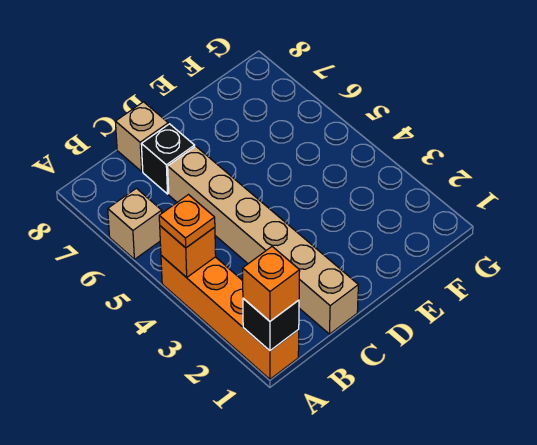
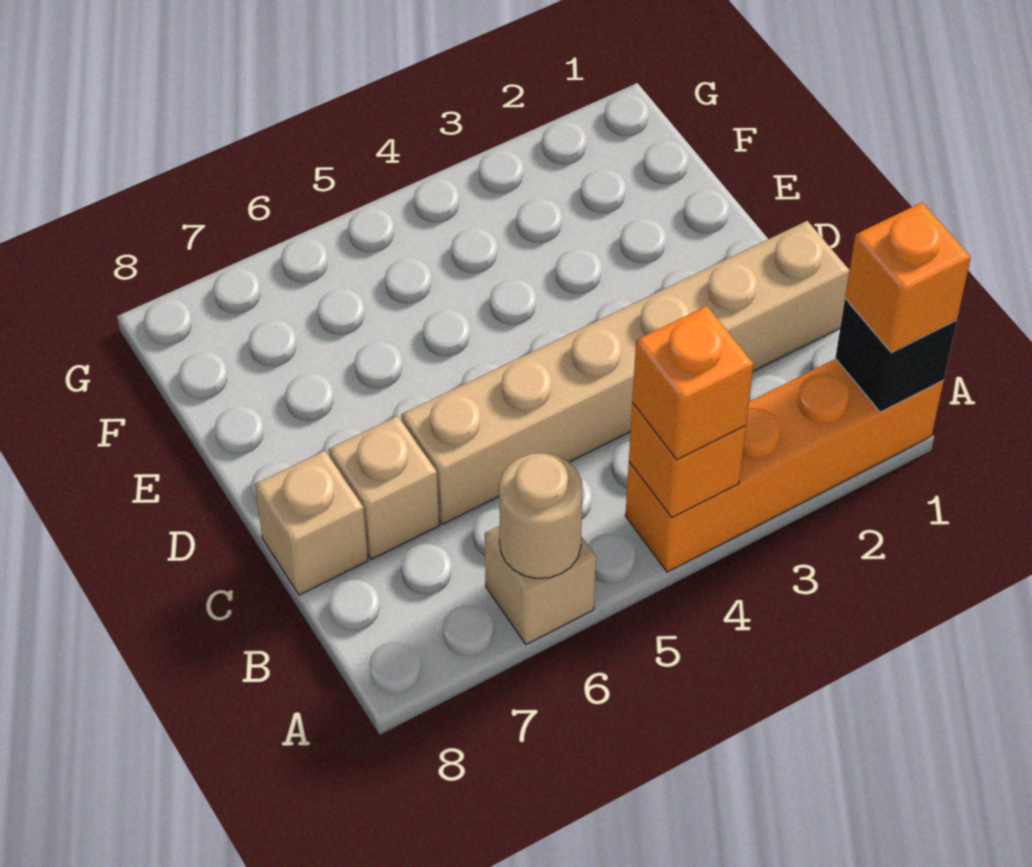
orange plate A4 level 3 -> orange brick A4 level 3
none -> tan round brick A6 level 2
black brick C7 level 1 -> tan brick C7 level 1

